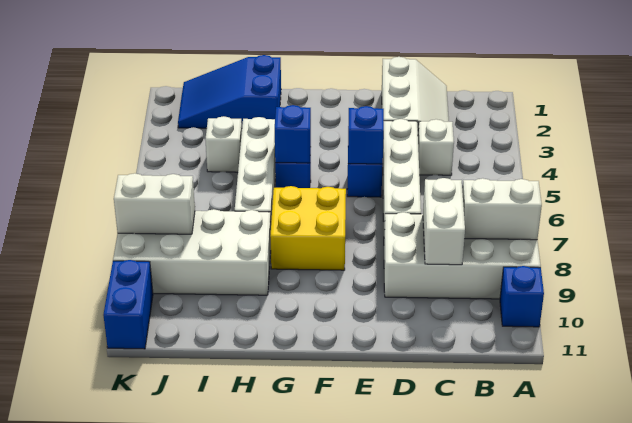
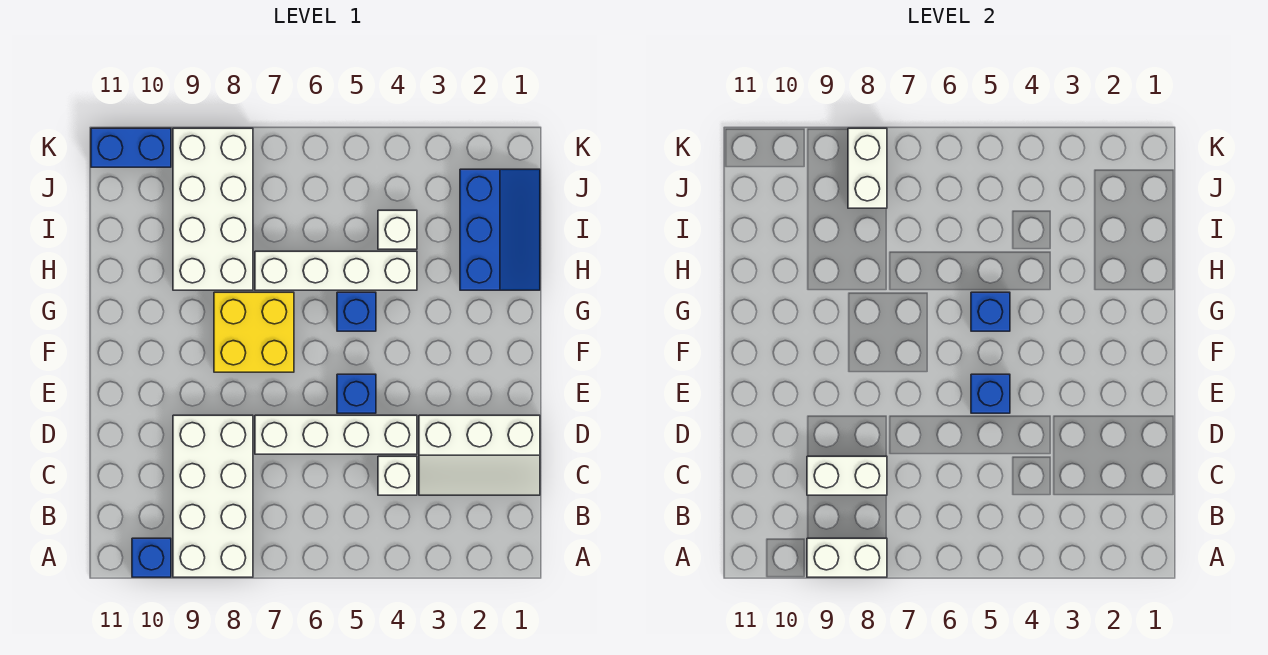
white brick A8:B8 level 2 -> white brick A8:A9 level 2
blue slope H1:J2 level 1 top H -> blue slope H1:J2 level 1 top 2

